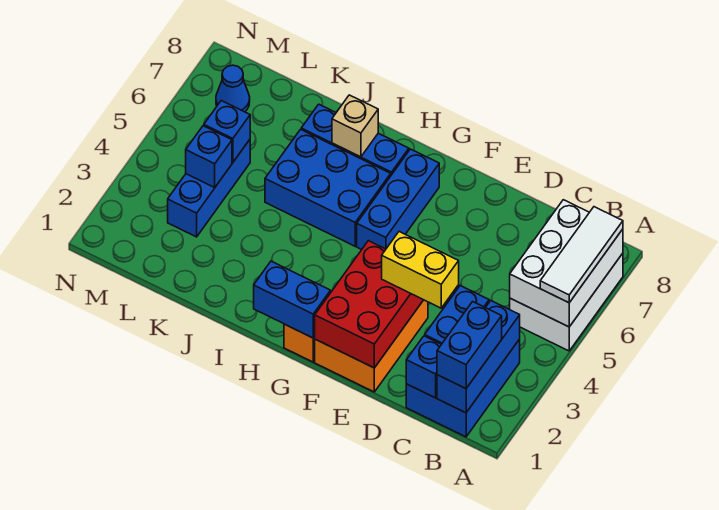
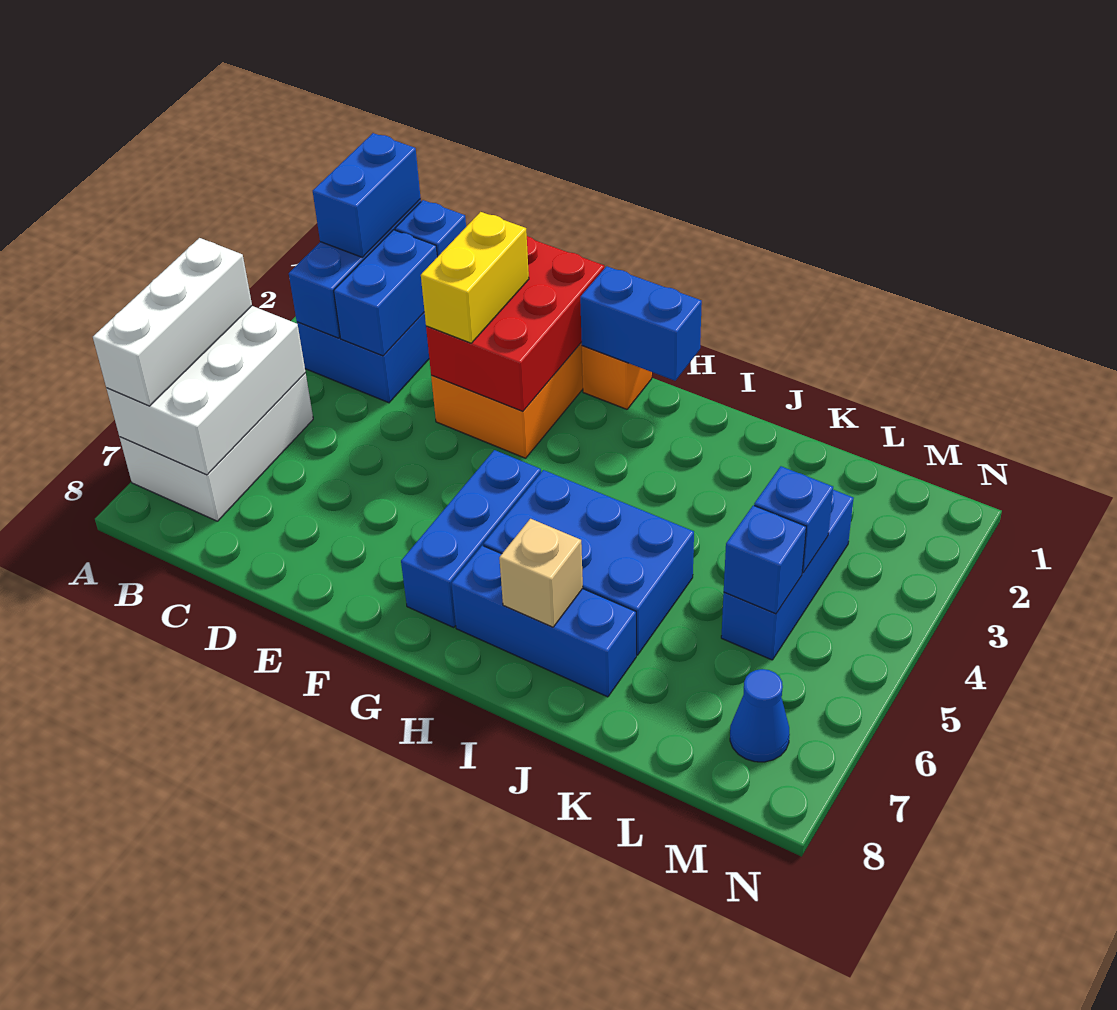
white tile A5:A7 level 3 -> white brick A5:A7 level 3
yellow brick D3:E3 level 3 -> yellow brick E2:E3 level 3

